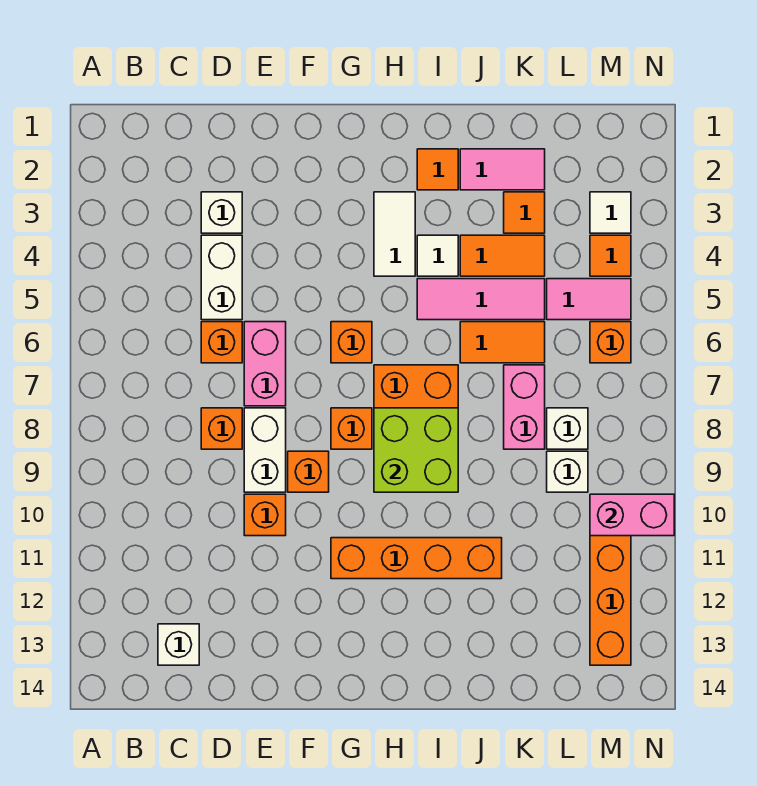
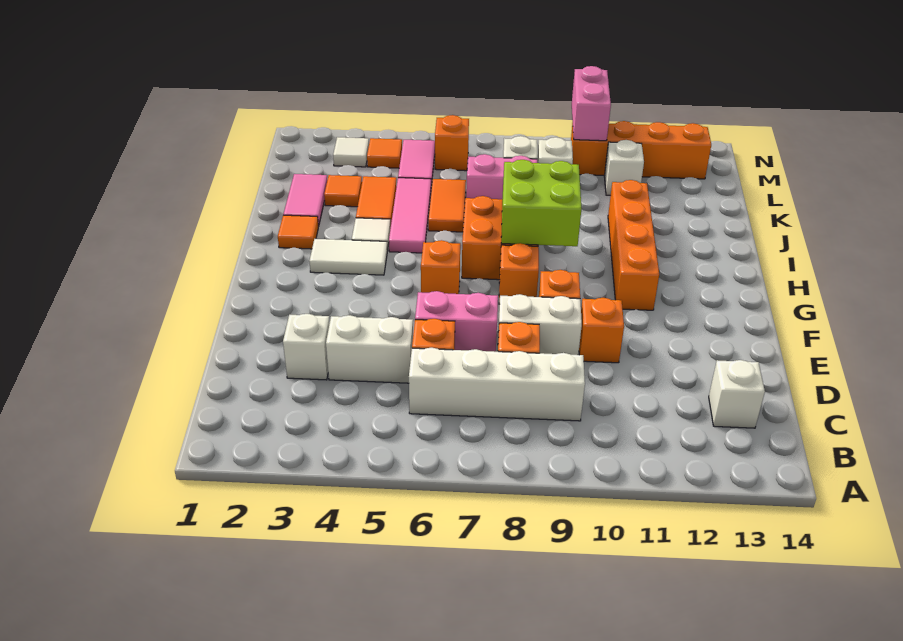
none -> white brick C6:C9 level 1
none -> white brick L11 level 1

